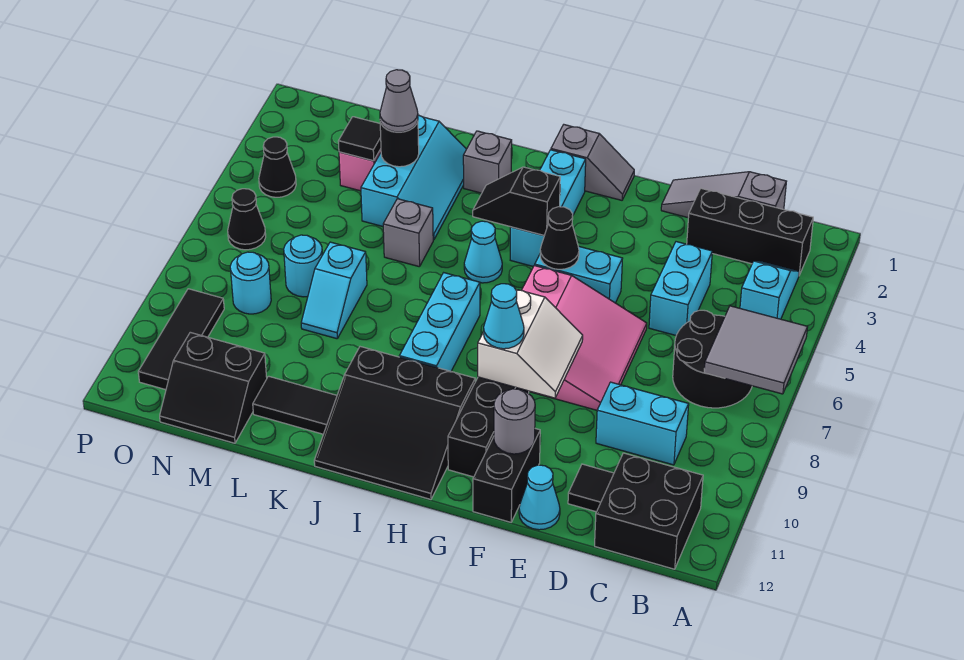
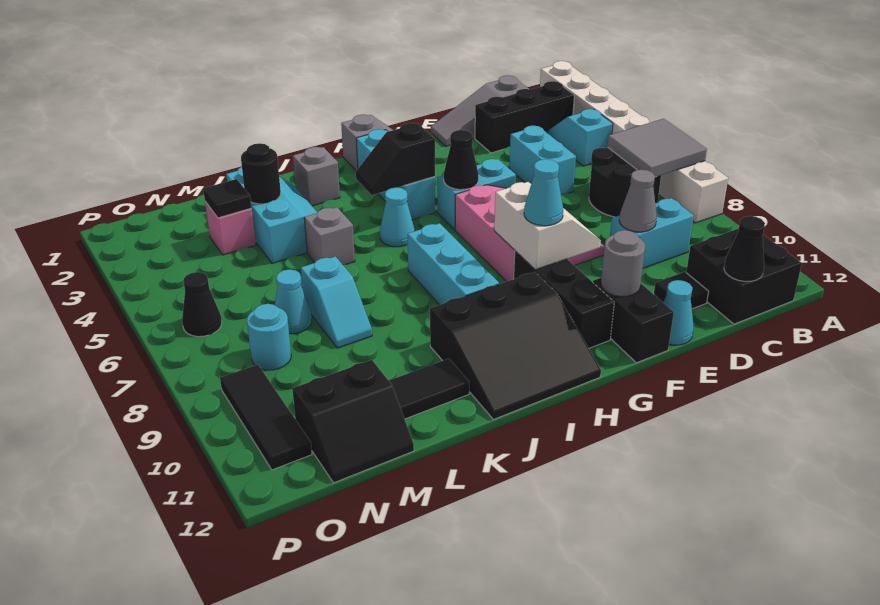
none -> white brick A1:A8 level 1
grey cone L3 level 3 -> grey cone D9 level 2
cyan round brick M7 level 1 -> cyan cone M7 level 1
black cone O4 level 1 -> black cone C12 level 2

